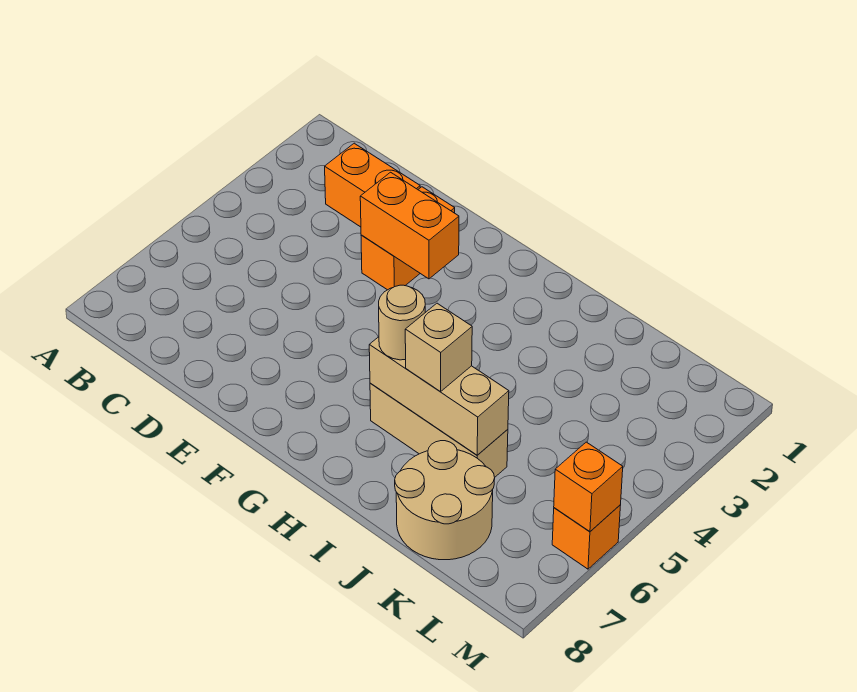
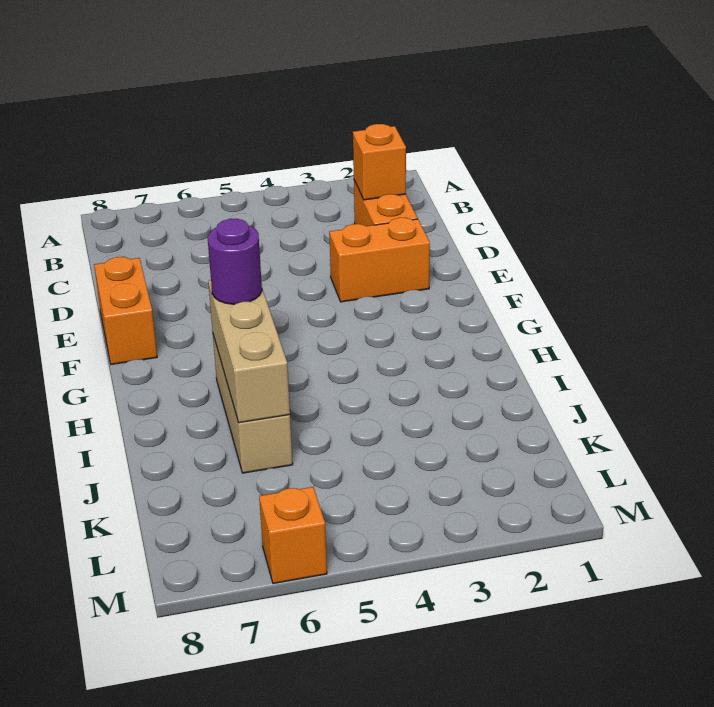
orange brick E3:F3 level 2 -> orange brick E8:F8 level 1
tan round brick H6 level 3 -> purple round brick H6 level 3
tan brick I6 level 3 -> none
tan round brick J7:K8 level 1 -> none
orange brick M6 level 2 -> orange brick C2 level 2

